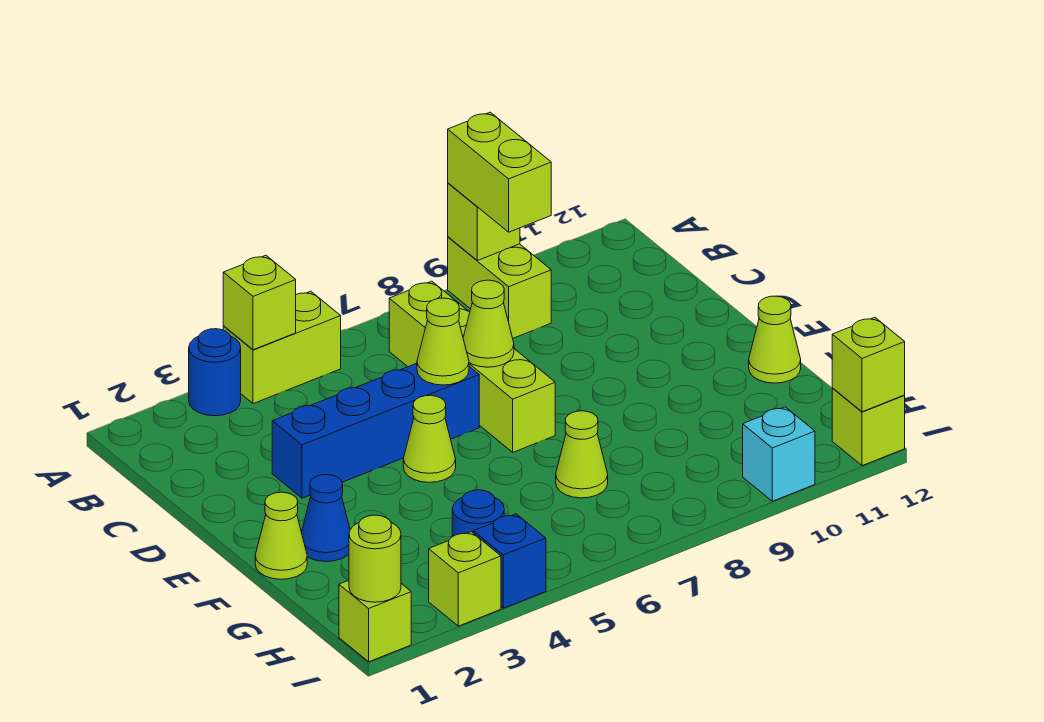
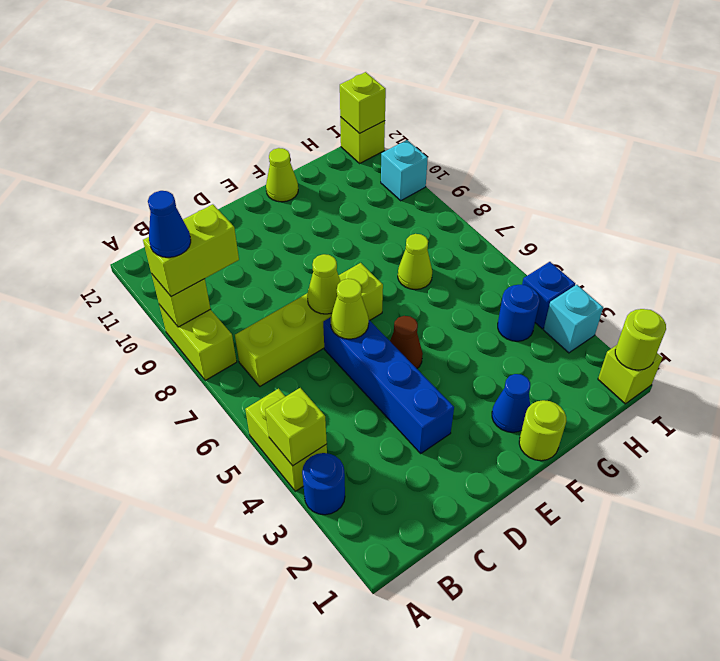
lime brick A9:B9 level 1 -> lime brick A8:A9 level 1
none -> blue cone A9 level 4
lime cone E5 level 1 -> brown cone E5 level 1
lime cone F1 level 1 -> lime round brick F1 level 1
lime brick I3 level 1 -> cyan brick I3 level 1

